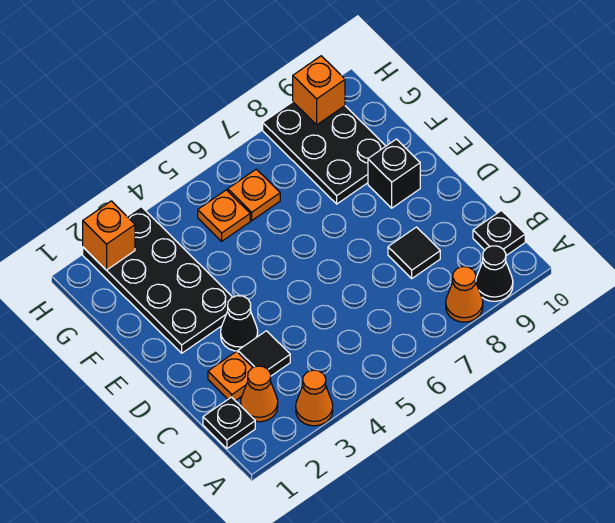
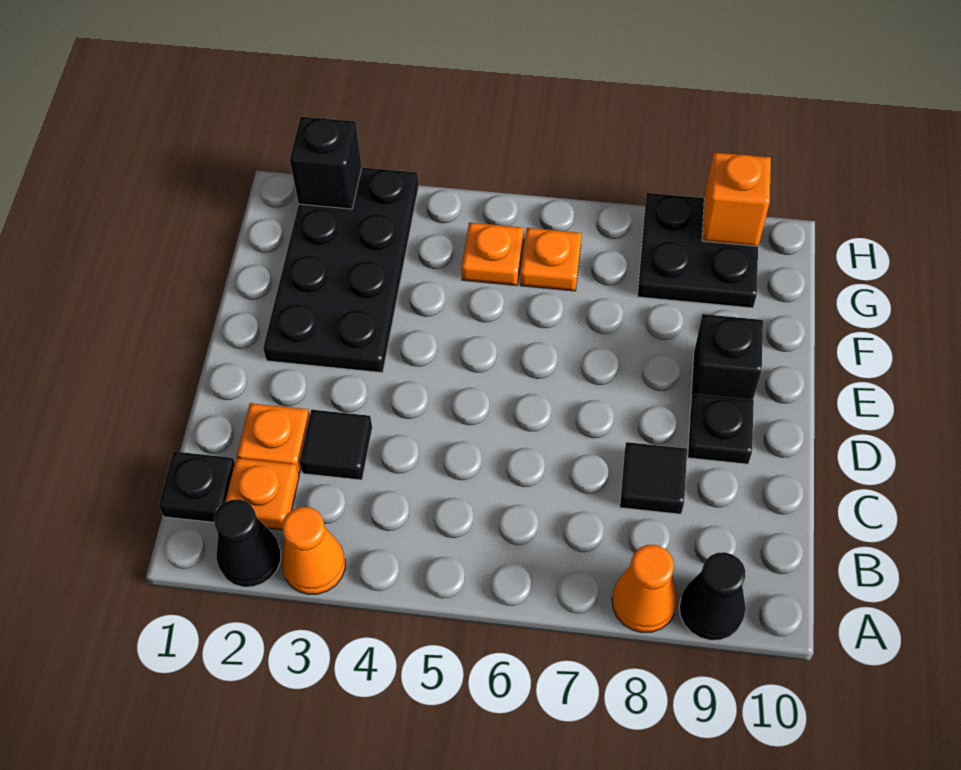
orange cone B2 level 1 -> orange plate B2 level 1
black plate B10 level 1 -> black plate D9 level 1
black cone D3 level 1 -> black cone A2 level 1
black plate F8:H9 level 1 -> black plate G8:H9 level 1
orange brick H2 level 2 -> black brick H2 level 2

